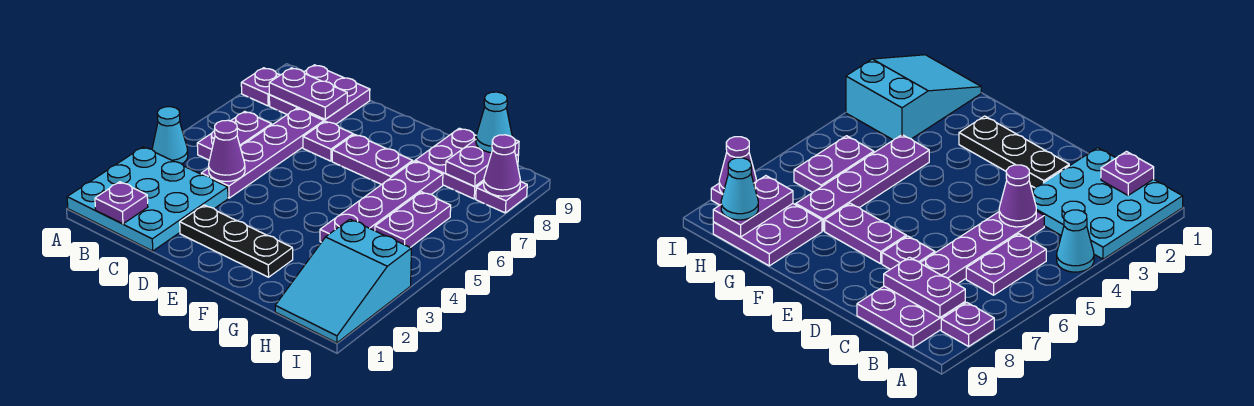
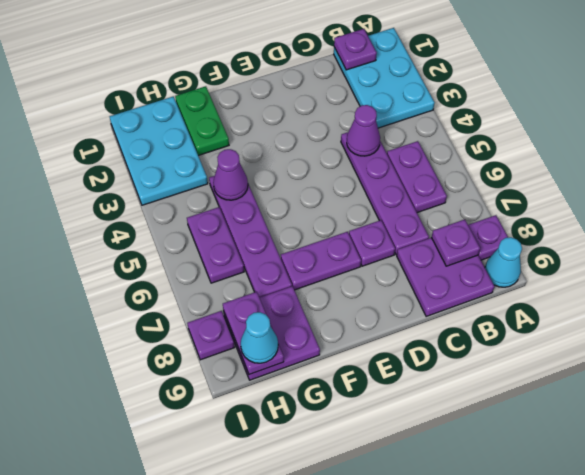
cyan plate A1:C3 level 1 -> cyan plate A1:B3 level 1
cyan cone A4 level 1 -> cyan cone A9 level 1
purple plate B8:C8 level 2 -> purple plate B8 level 2
black plate D2:F2 level 1 -> none
none -> green plate G1:G2 level 1
cyan slope H1:I3 level 1 top 3 -> cyan plate H1:I3 level 1
purple cone I8 level 2 -> purple cone G4 level 2

